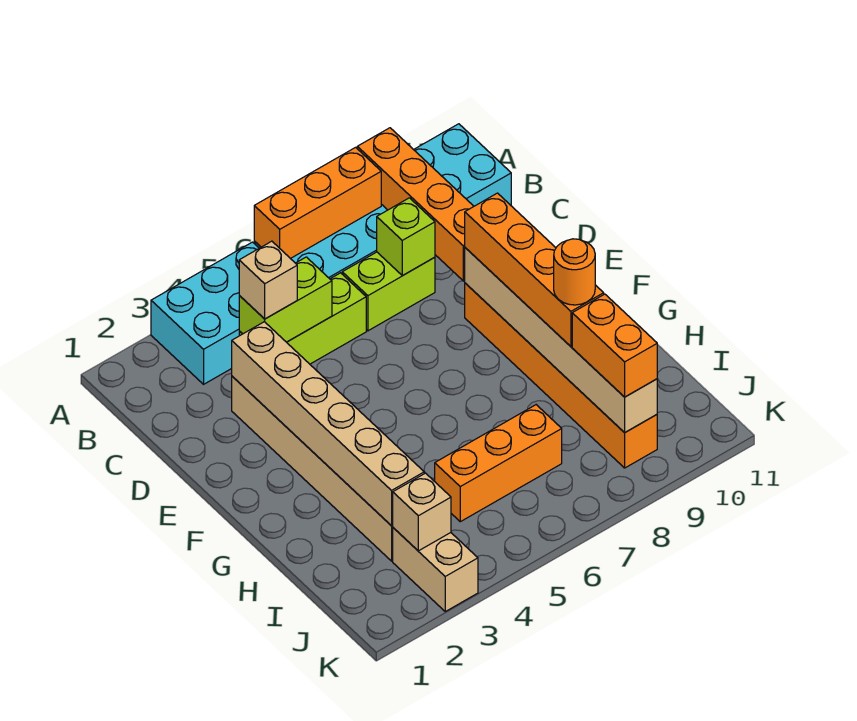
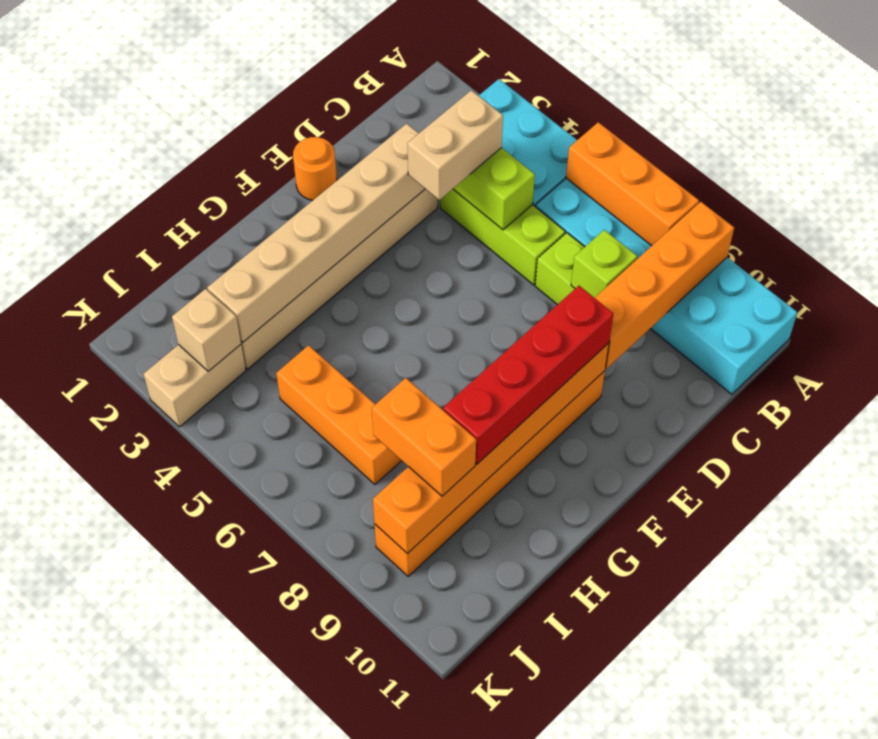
tan brick C4 level 3 -> tan brick C4:D4 level 3
tan brick E9:J9 level 2 -> orange brick E9:J9 level 2
orange brick E9:H9 level 3 -> red brick E9:H9 level 3
orange round brick H9 level 4 -> orange round brick E1 level 1
orange brick I9:J9 level 3 -> orange brick I8:I9 level 3

